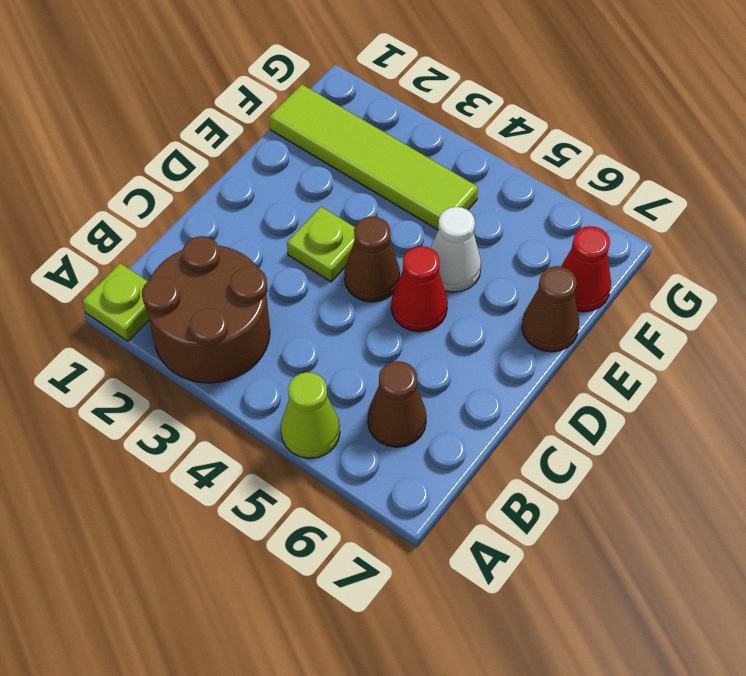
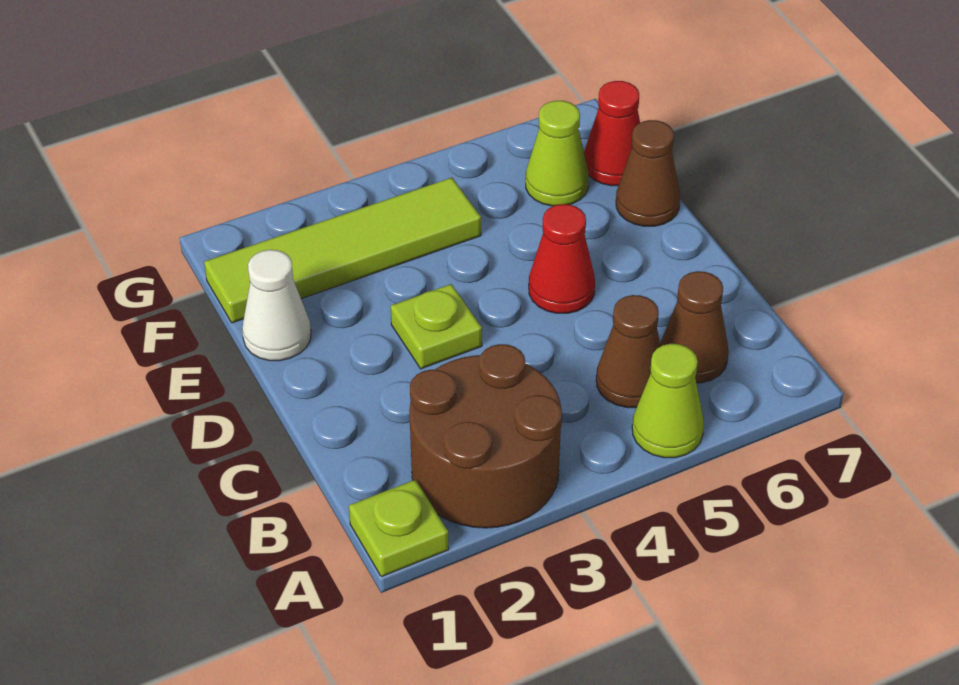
brown cone D4 level 1 -> brown cone B5 level 1
white cone E5 level 1 -> white cone E1 level 1
none -> lime cone F6 level 1

